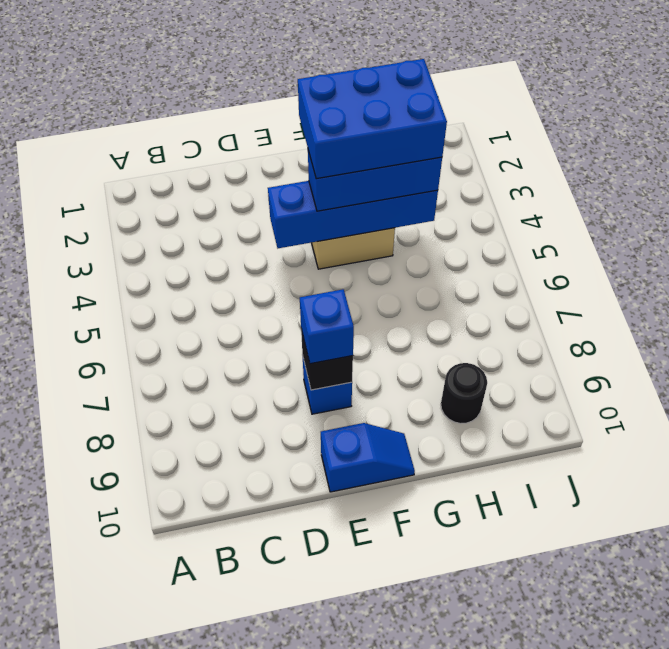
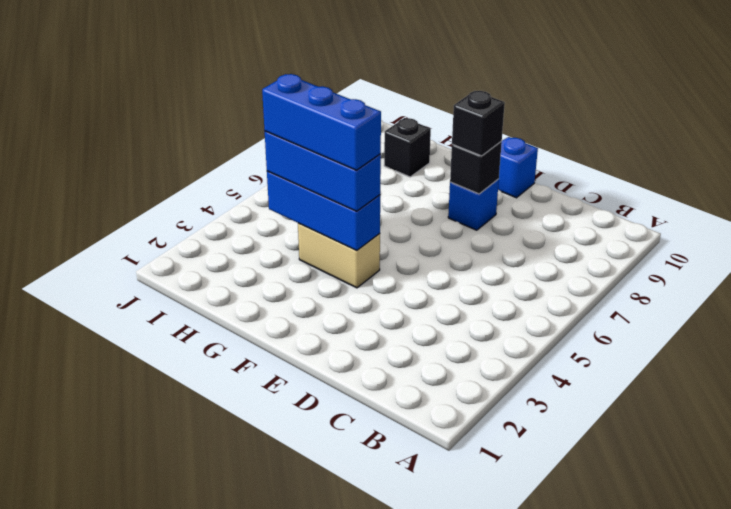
blue brick E4:H4 level 2 -> blue brick F4:H4 level 2
blue brick E8 level 3 -> black brick E8 level 3
blue brick F3:H4 level 4 -> blue brick F4:H4 level 4
black round brick H9 level 1 -> black brick H9 level 1

